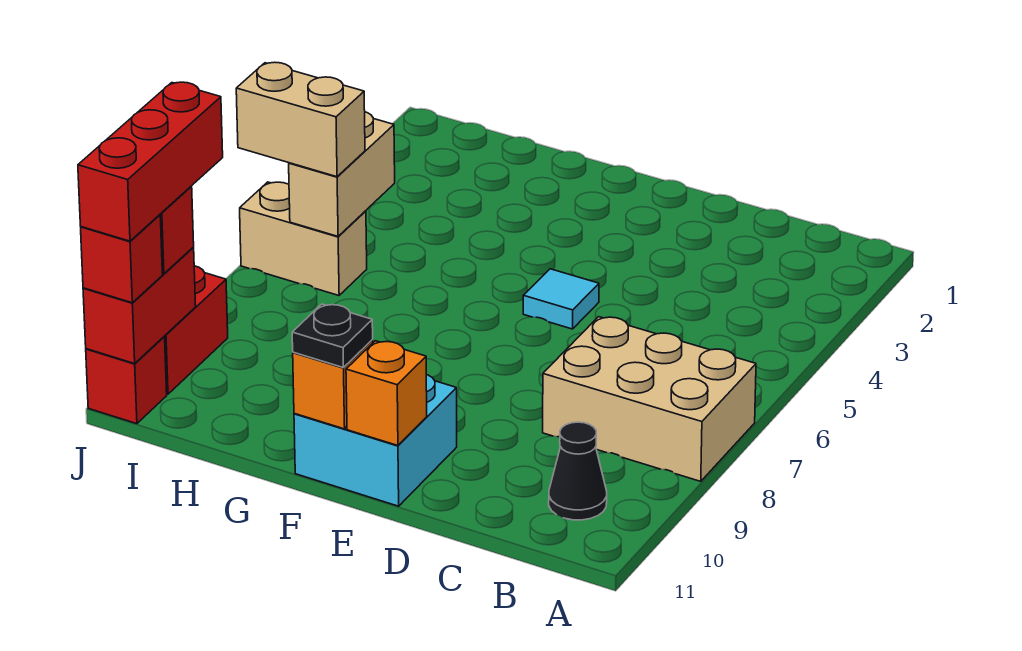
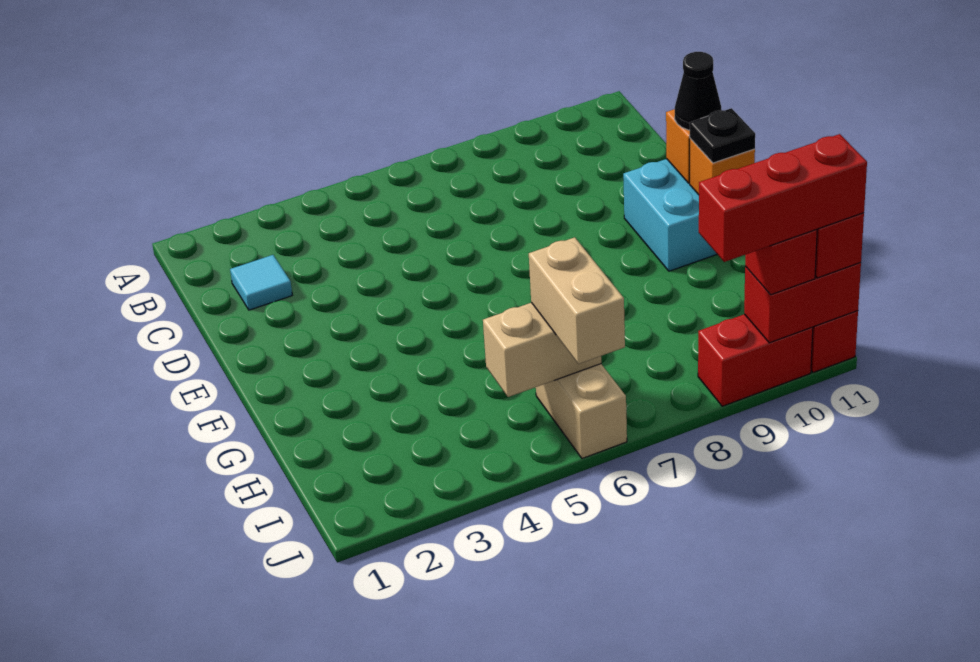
tan brick A7:C8 level 1 -> none
black cone B10 level 1 -> black cone E11 level 3
cyan tile E5 level 1 -> cyan tile C2 level 1

